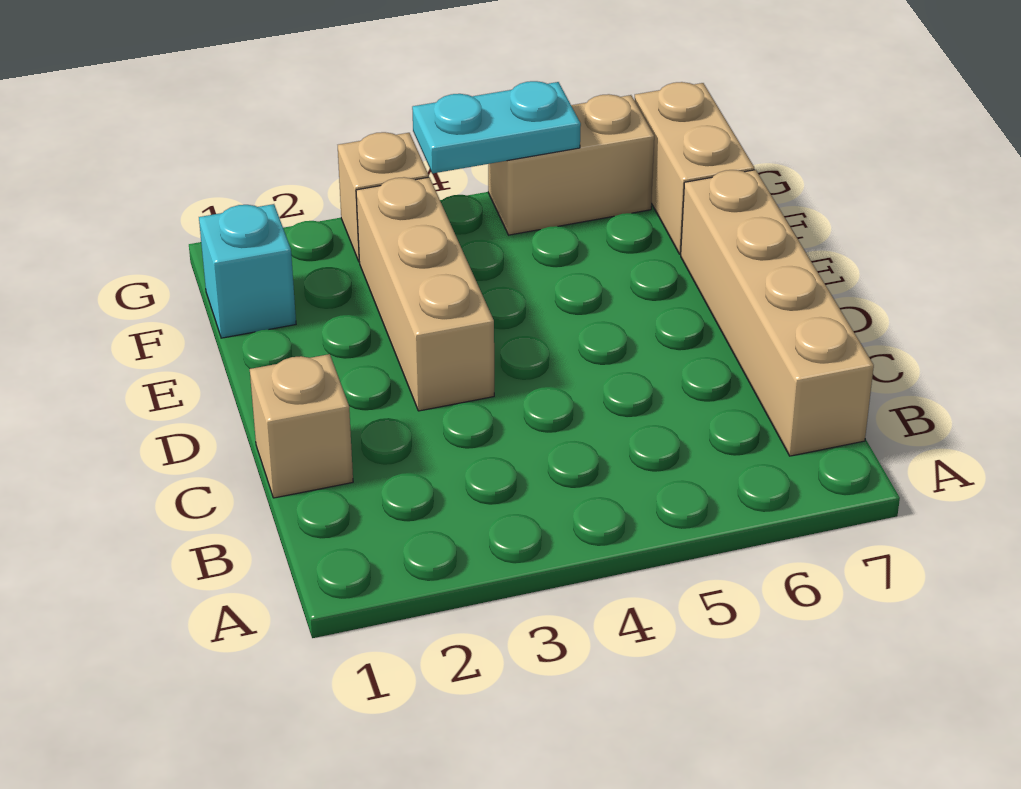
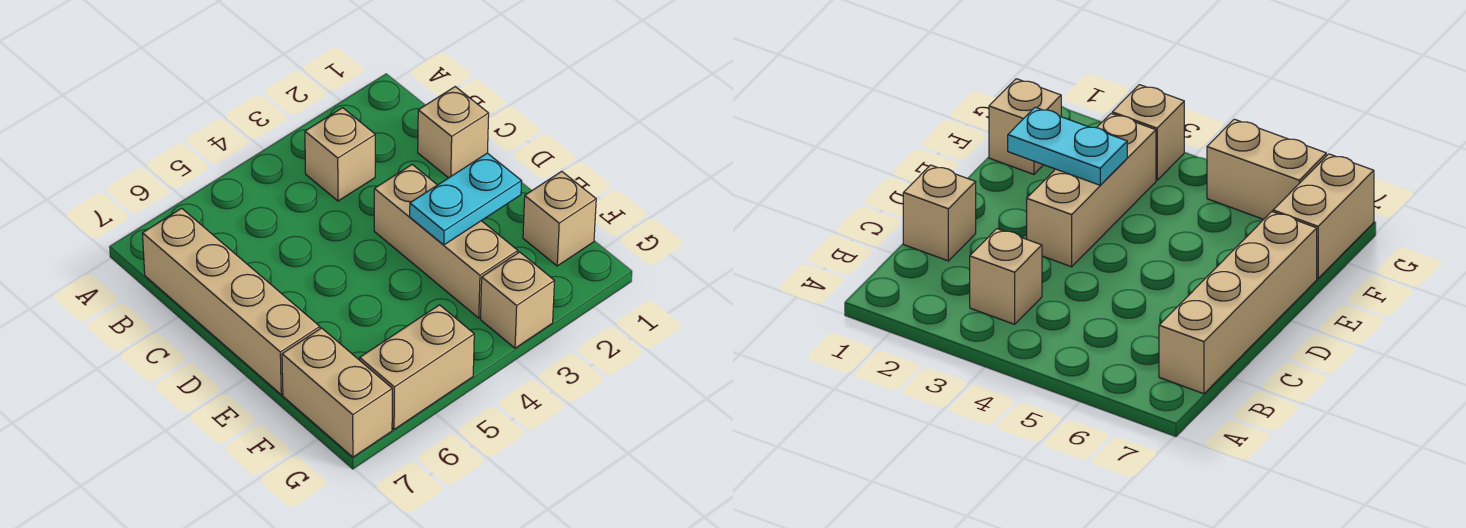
none -> tan brick B3 level 1
cyan brick F1 level 1 -> tan brick F1 level 1
cyan plate G4:G5 level 2 -> cyan plate E2:E3 level 2

